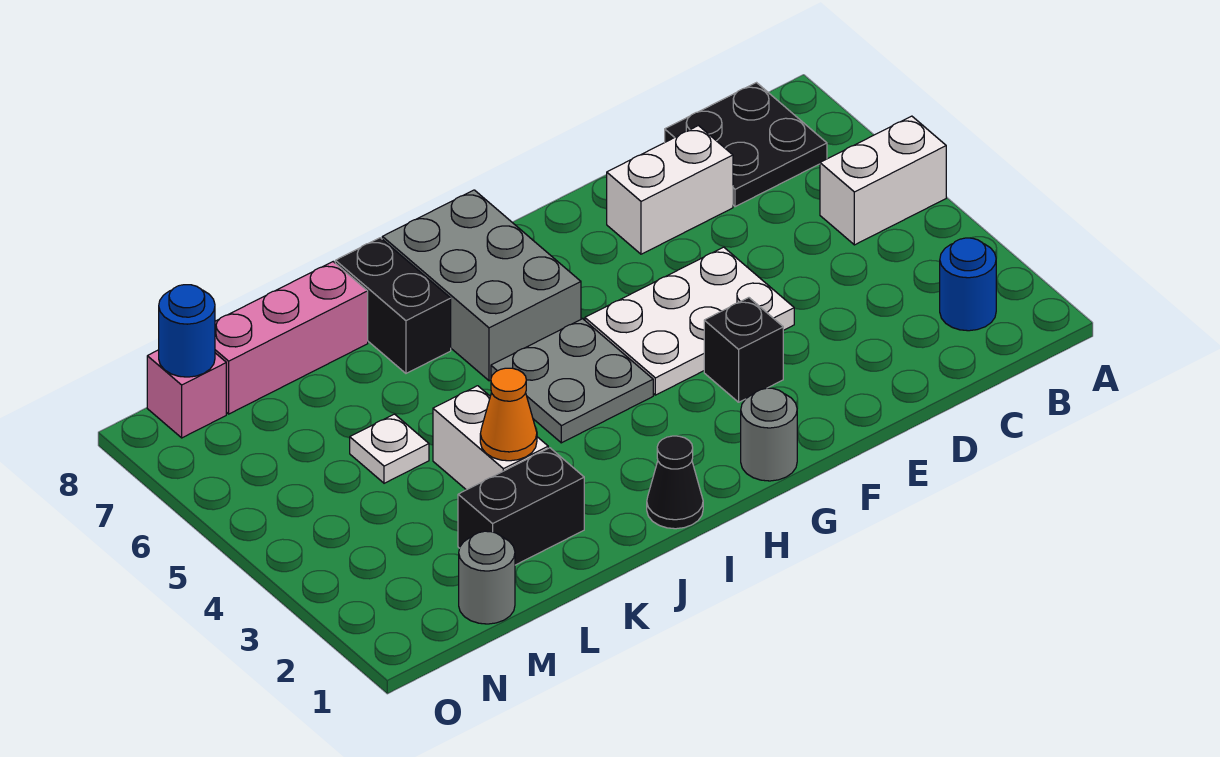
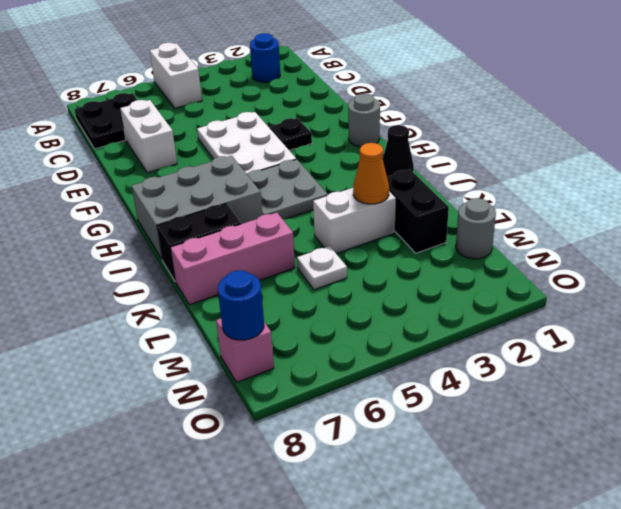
black brick F3 level 1 -> black plate F3 level 1
pink brick K8:M8 level 1 -> pink brick K6:K8 level 1

